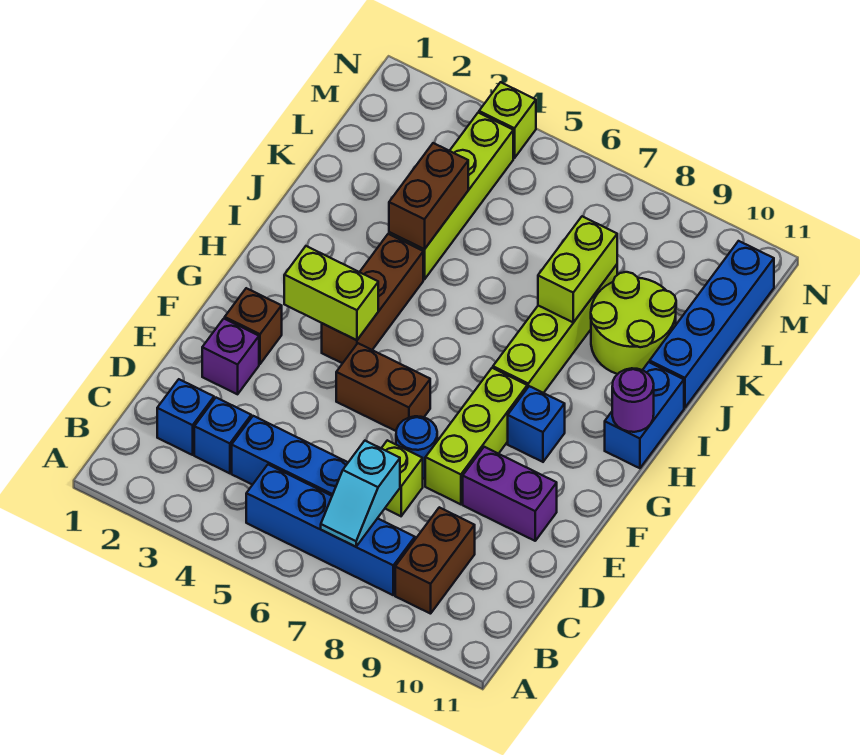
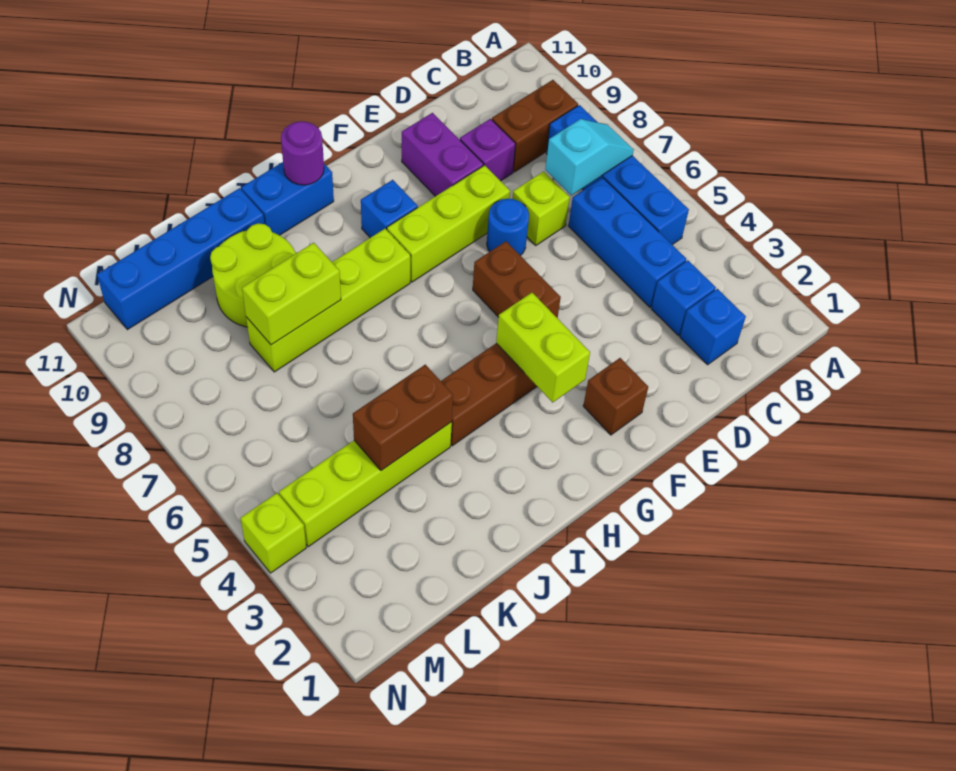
purple brick E2 level 1 -> purple brick D9 level 1

